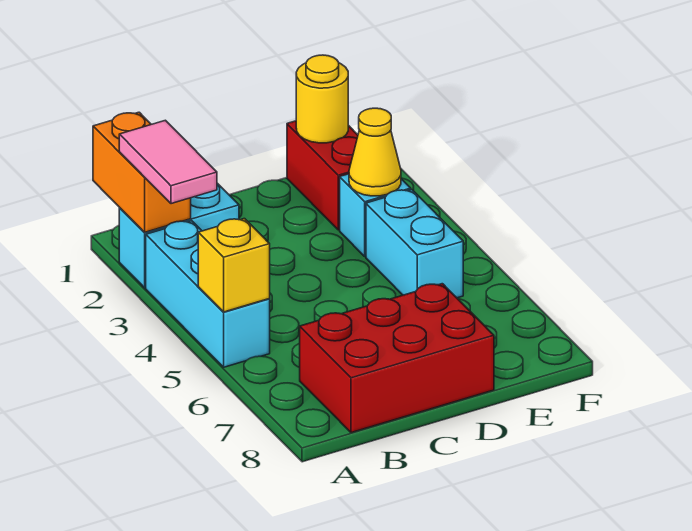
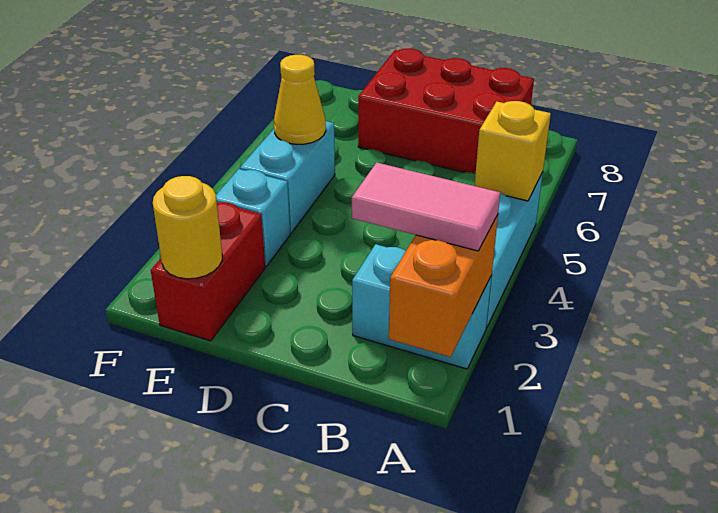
pink tile A2:A3 level 3 -> pink tile A2:B2 level 3
yellow cone E3 level 2 -> yellow cone E5 level 2

